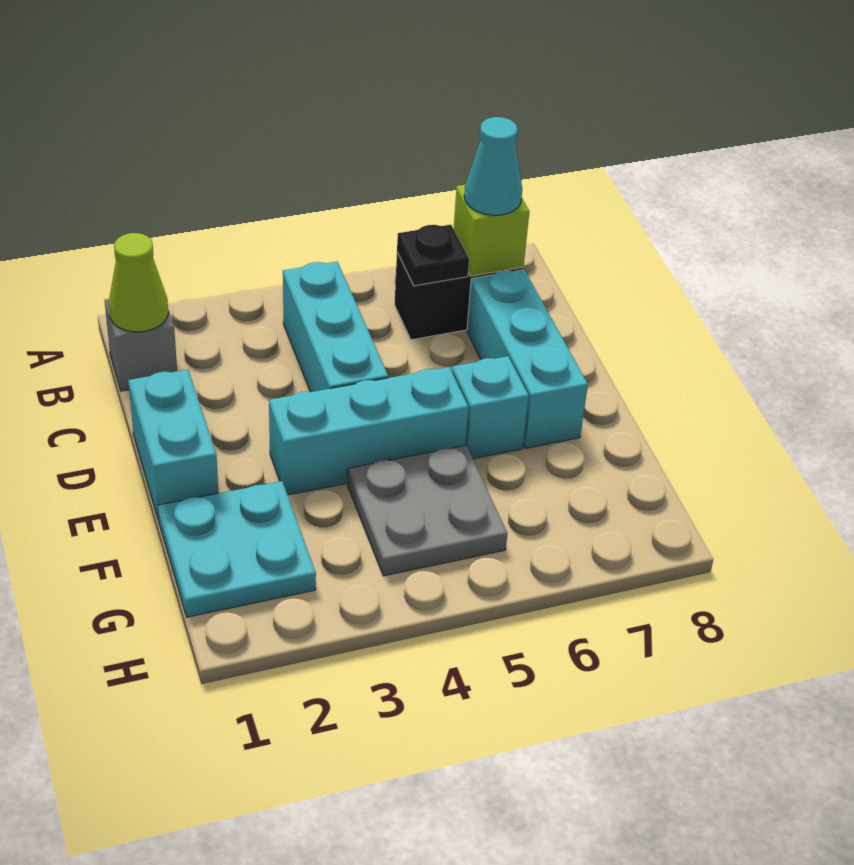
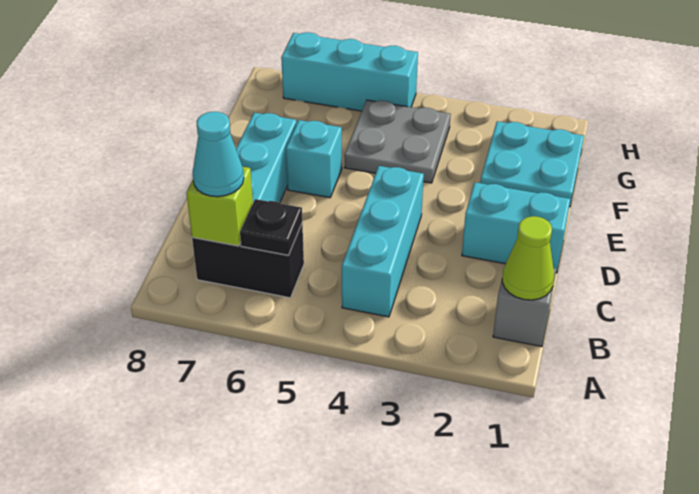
cyan brick D1:E1 level 1 -> cyan brick D1:D2 level 1
cyan brick E3:E5 level 1 -> cyan brick H5:H7 level 1

